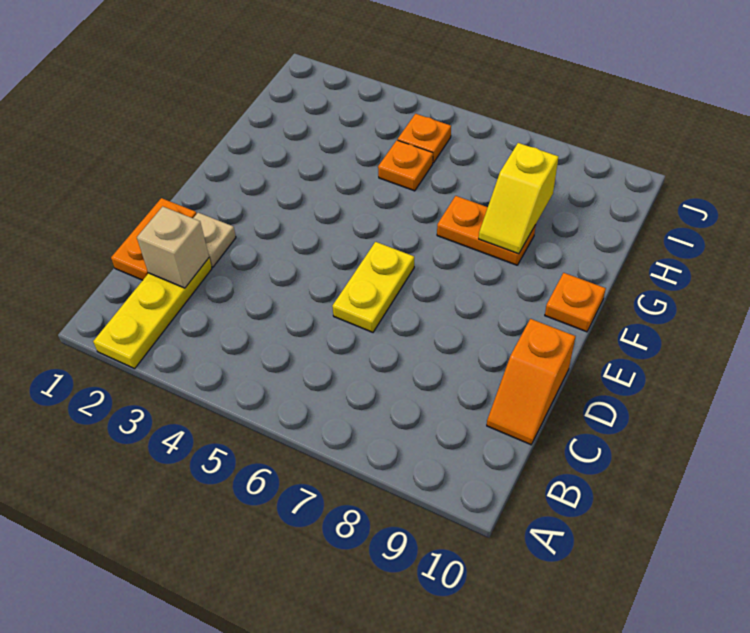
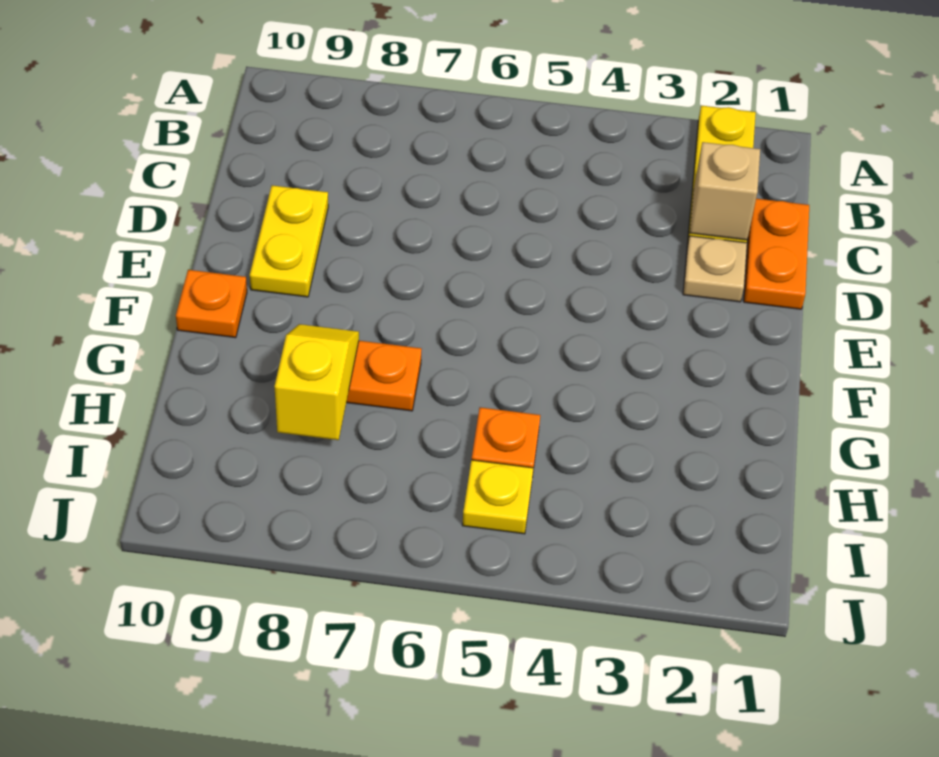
orange slope C10:D10 level 1 top D -> none
yellow plate D6:E6 level 1 -> yellow plate D9:E9 level 1
orange plate I5 level 1 -> yellow plate I5 level 1

